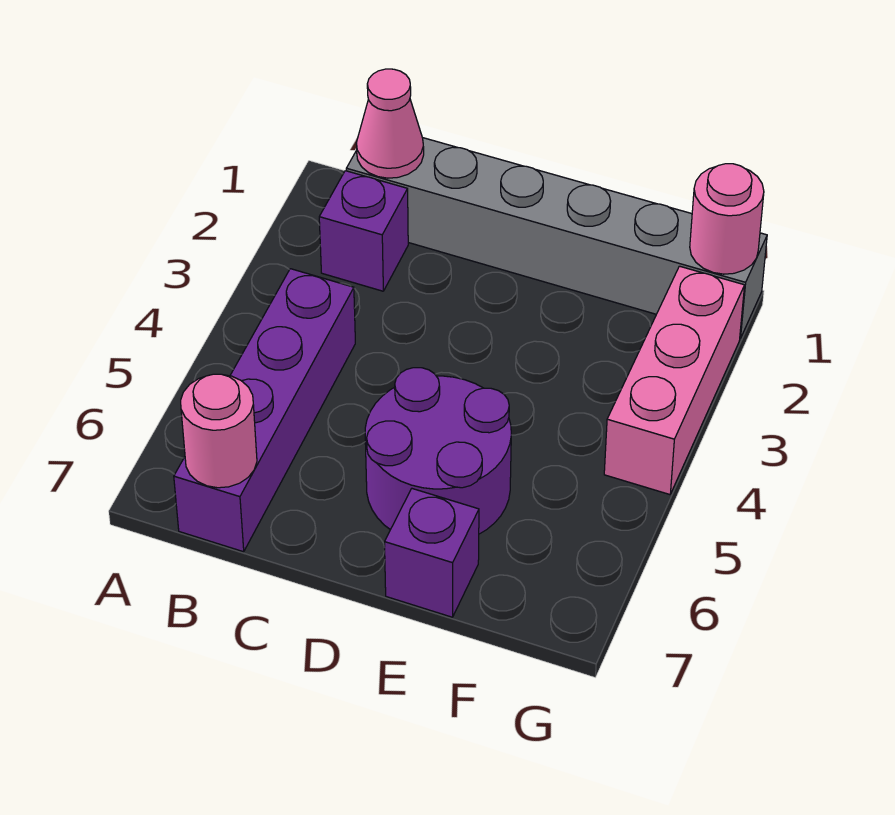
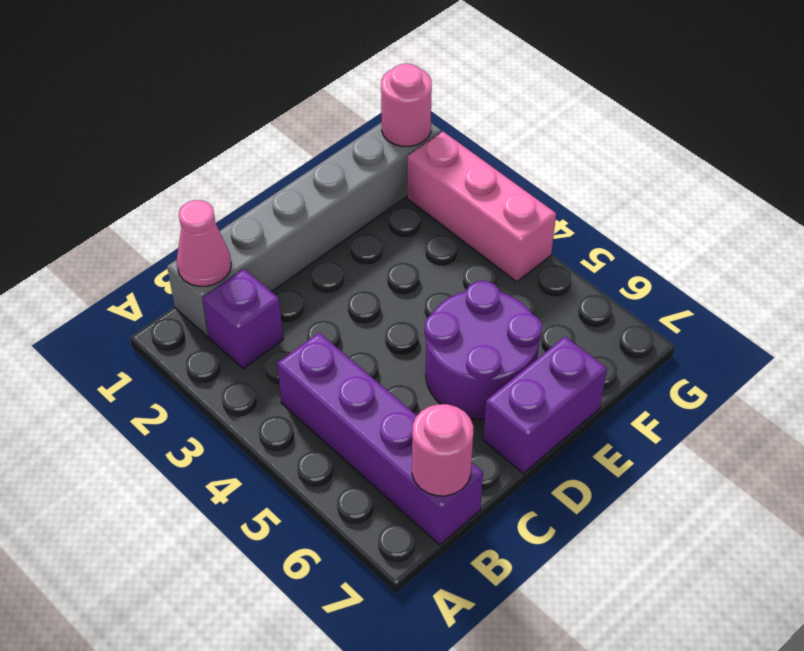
purple brick E7 level 1 -> purple brick D7:E7 level 1

